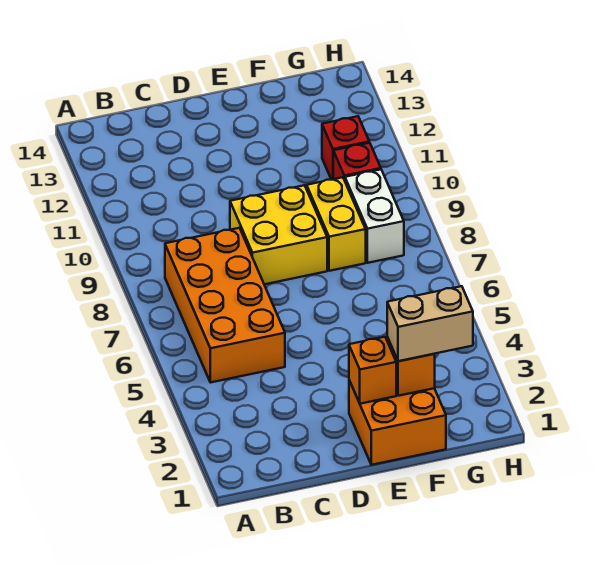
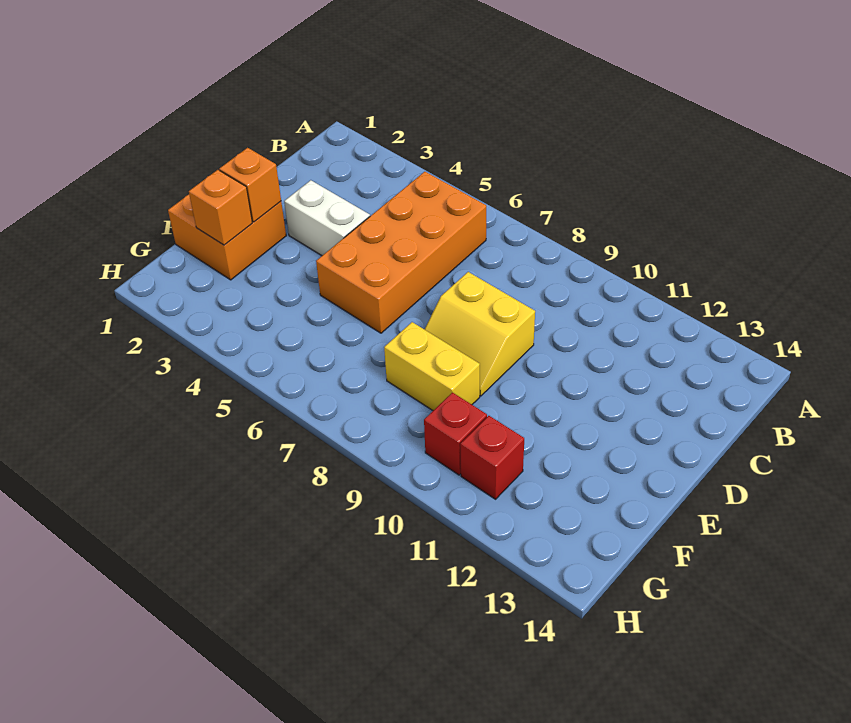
orange brick B5:C8 level 1 -> orange brick B5:E6 level 1
yellow brick D8:E9 level 1 -> yellow slope D8:E9 level 1 top D
tan brick F2:G2 level 3 -> none
white brick G8:G9 level 1 -> white brick D3:D4 level 1

